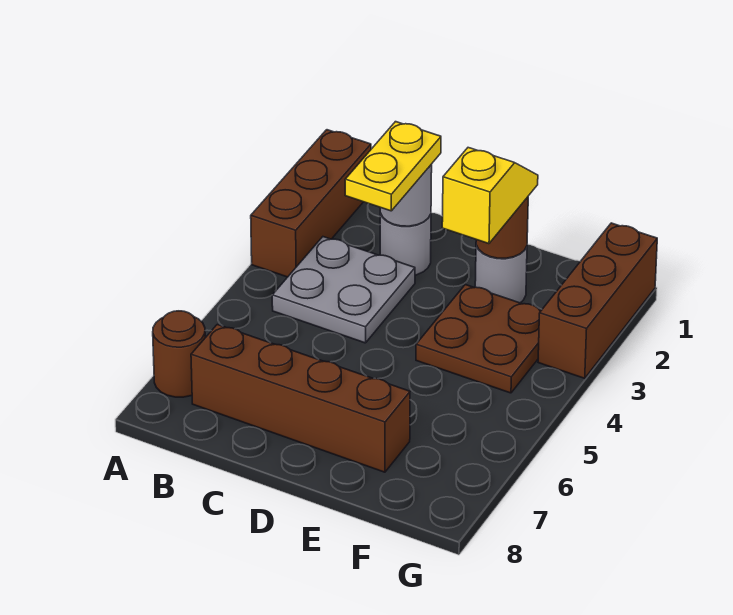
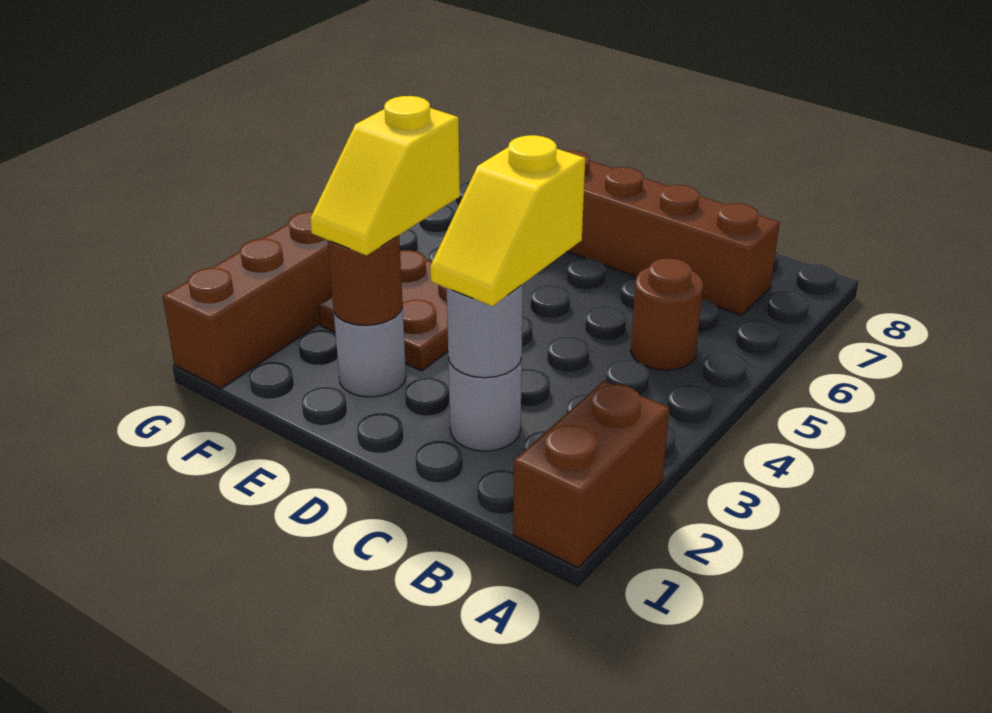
brown brick A1:A3 level 1 -> brown brick A1:A2 level 1
brown round brick A7 level 1 -> brown round brick B5 level 1
grey plate B3:C4 level 1 -> none
yellow plate C2:C3 level 3 -> yellow slope C2:C3 level 3 top 3

